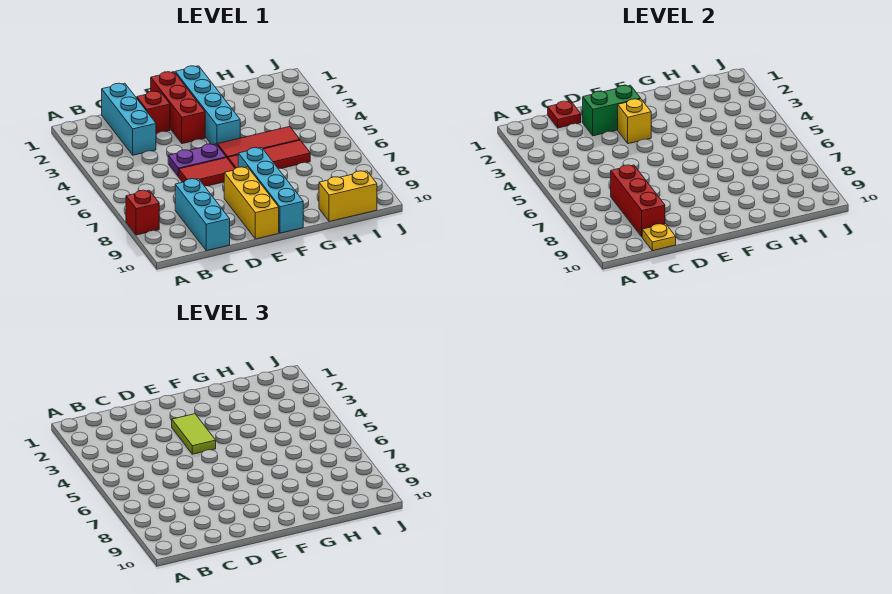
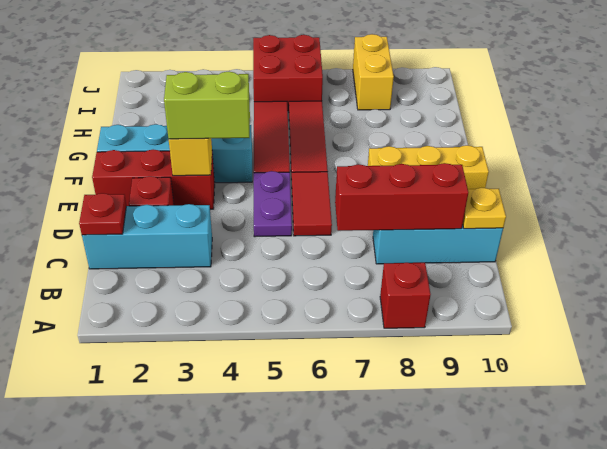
green brick D2:E2 level 2 -> none
lime tile E3:E4 level 3 -> lime brick E3:E4 level 3
cyan brick F7:F10 level 1 -> none
yellow brick H10:I10 level 1 -> yellow brick I8:J8 level 1
none -> red brick I5:J6 level 1

